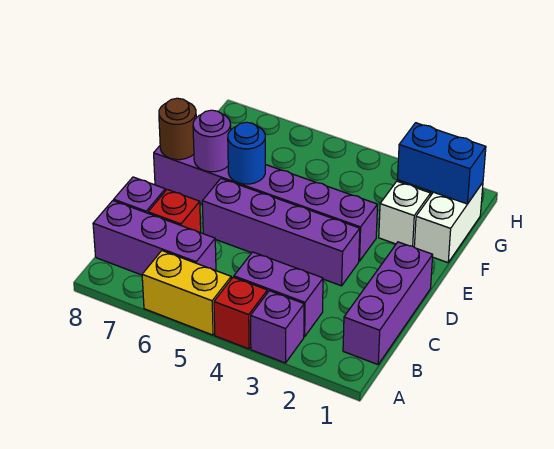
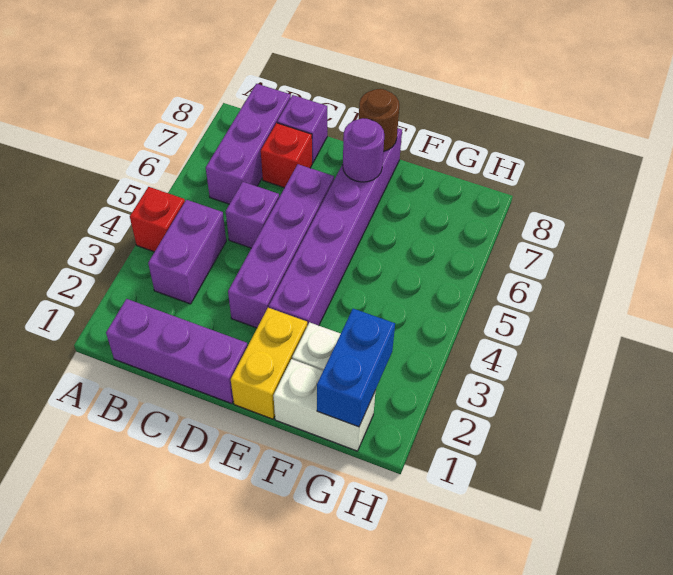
purple brick A3 level 1 -> purple brick C5 level 1
yellow brick A5:A6 level 1 -> yellow brick E1:E2 level 1
blue round brick E6 level 2 -> none

